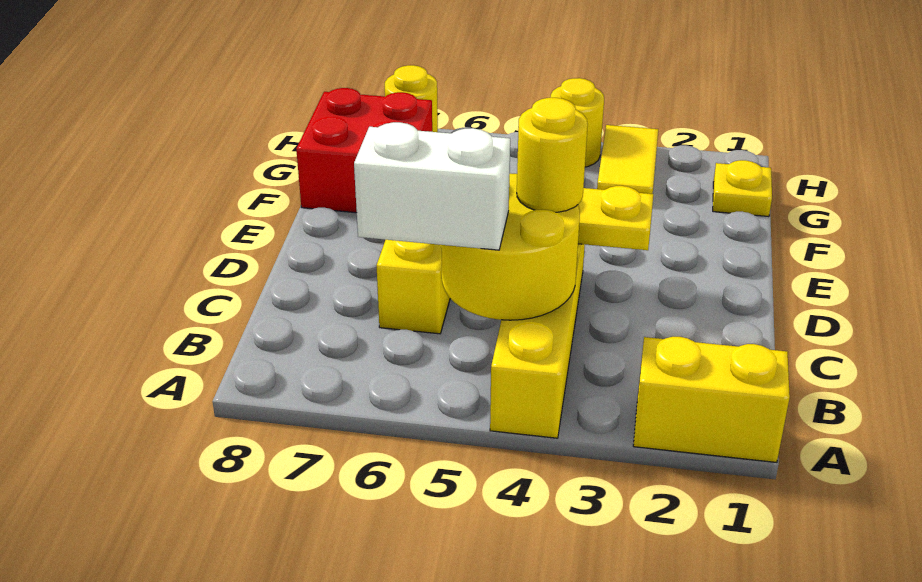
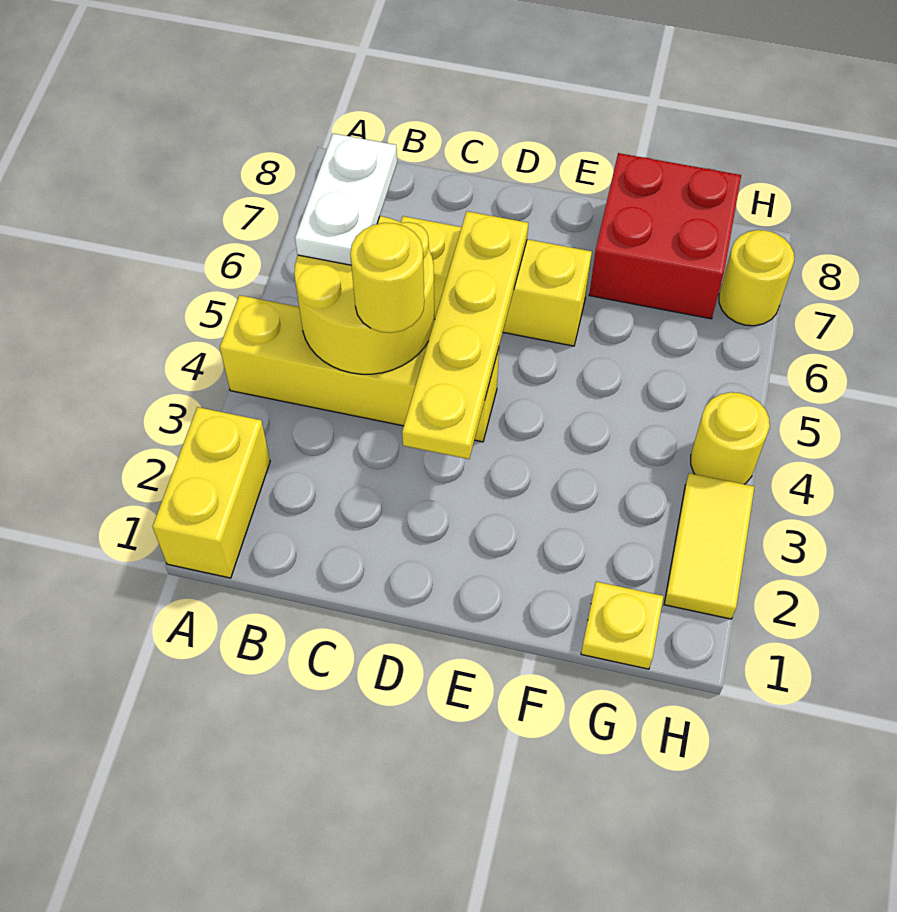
white brick B5:B6 level 3 -> white plate B5:B6 level 3
yellow tile G3:H3 level 1 -> yellow tile H2:H3 level 1

